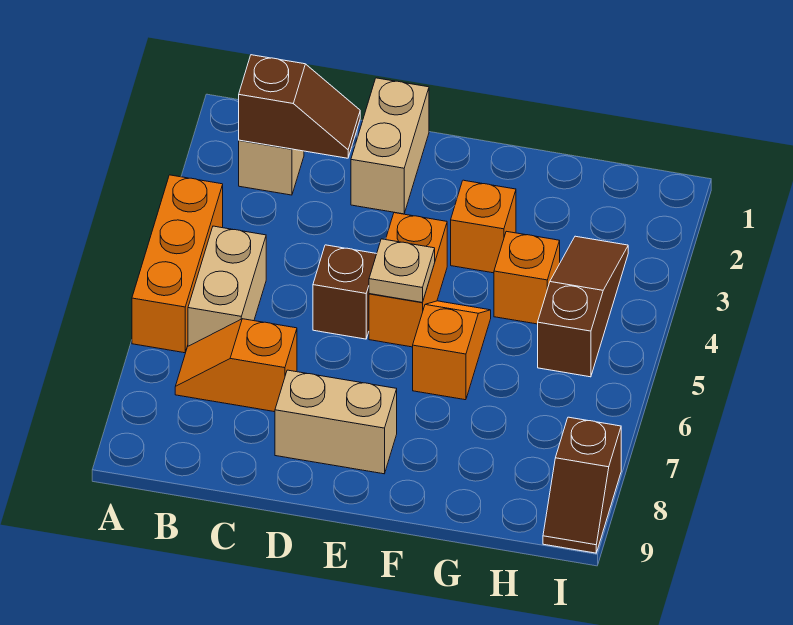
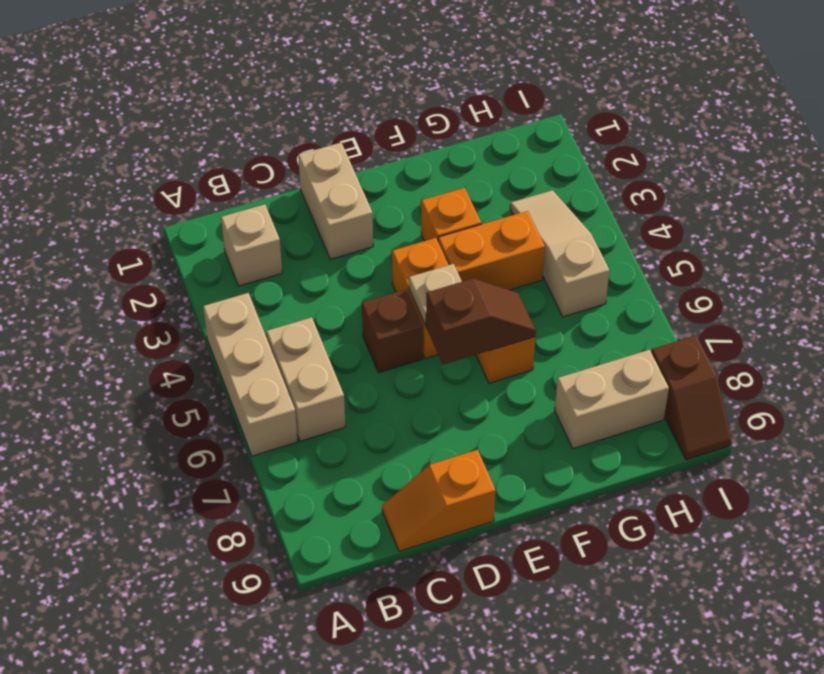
orange brick A4:A6 level 1 -> tan brick A4:A6 level 1
brown slope B2:C2 level 2 top B -> brown slope E6:F6 level 2 top E
orange slope B7:C7 level 1 top C -> orange slope C9:D9 level 1 top D
tan brick D8:E8 level 1 -> tan brick G8:H8 level 1
orange brick G4 level 1 -> orange brick F4:G4 level 1
brown slope H3:H5 level 1 top 5 -> tan slope H3:H5 level 1 top 5

